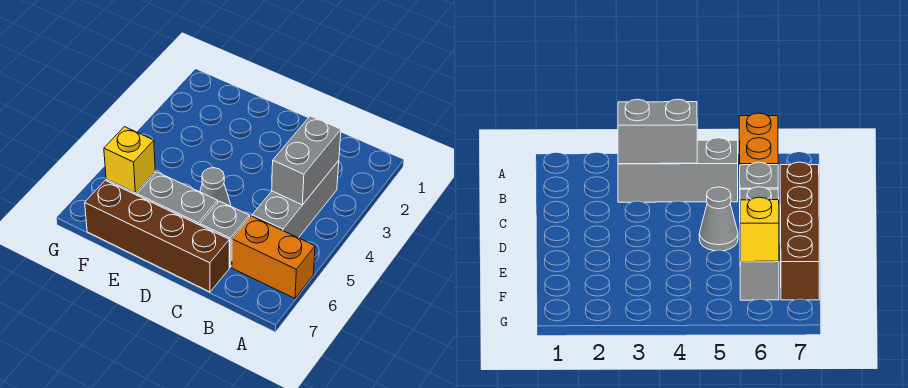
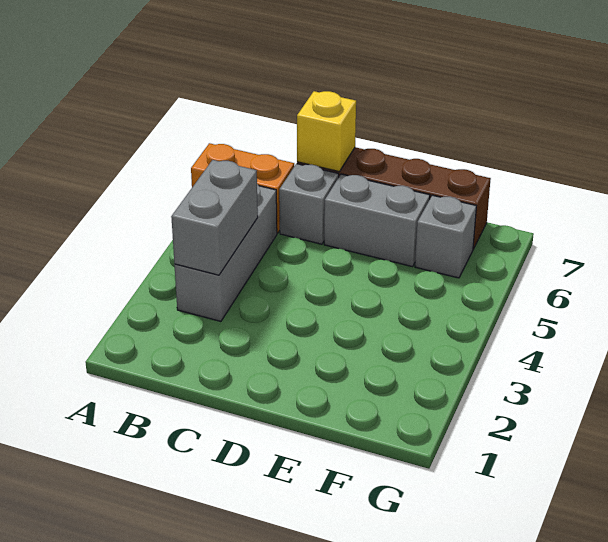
grey cone D5 level 1 -> none
yellow brick F6 level 2 -> yellow brick C7 level 2

